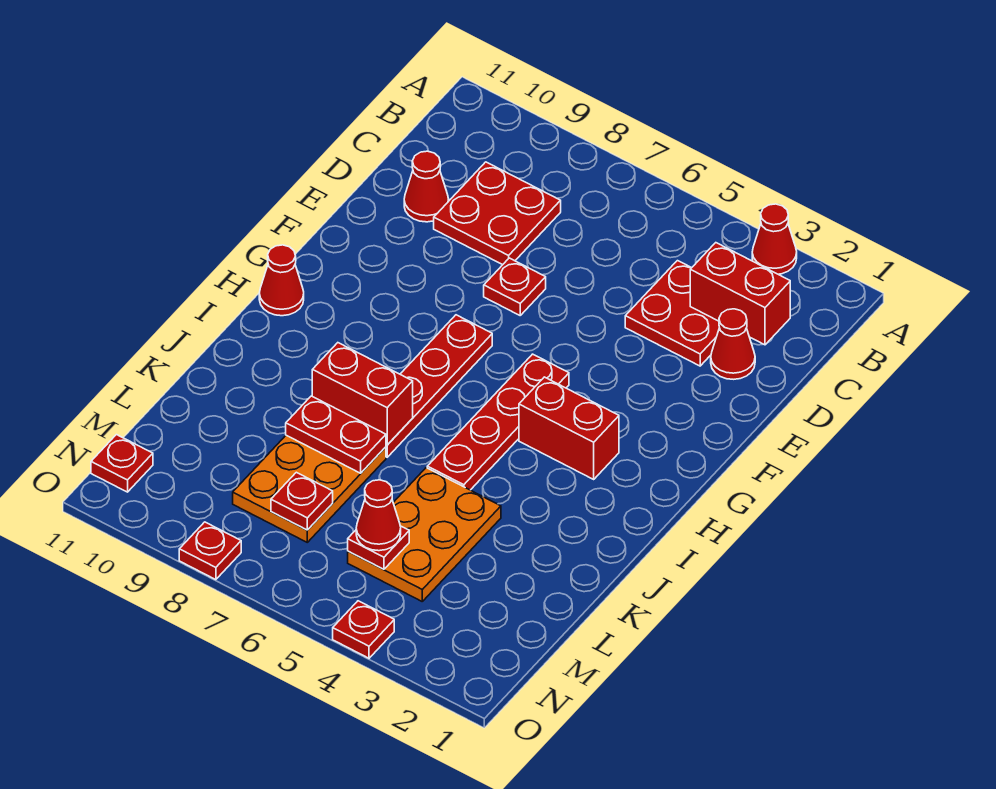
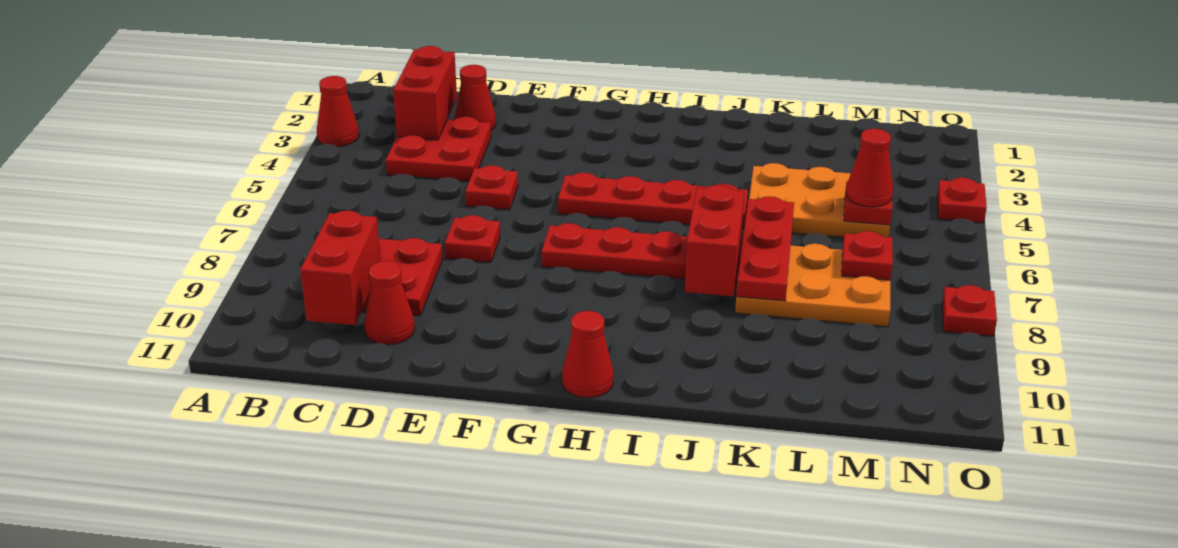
red brick H3:H4 level 1 -> red brick C9:C10 level 2
red plate K7:K8 level 2 -> red plate K6:K8 level 2
red plate N11 level 1 -> red plate E5 level 1

